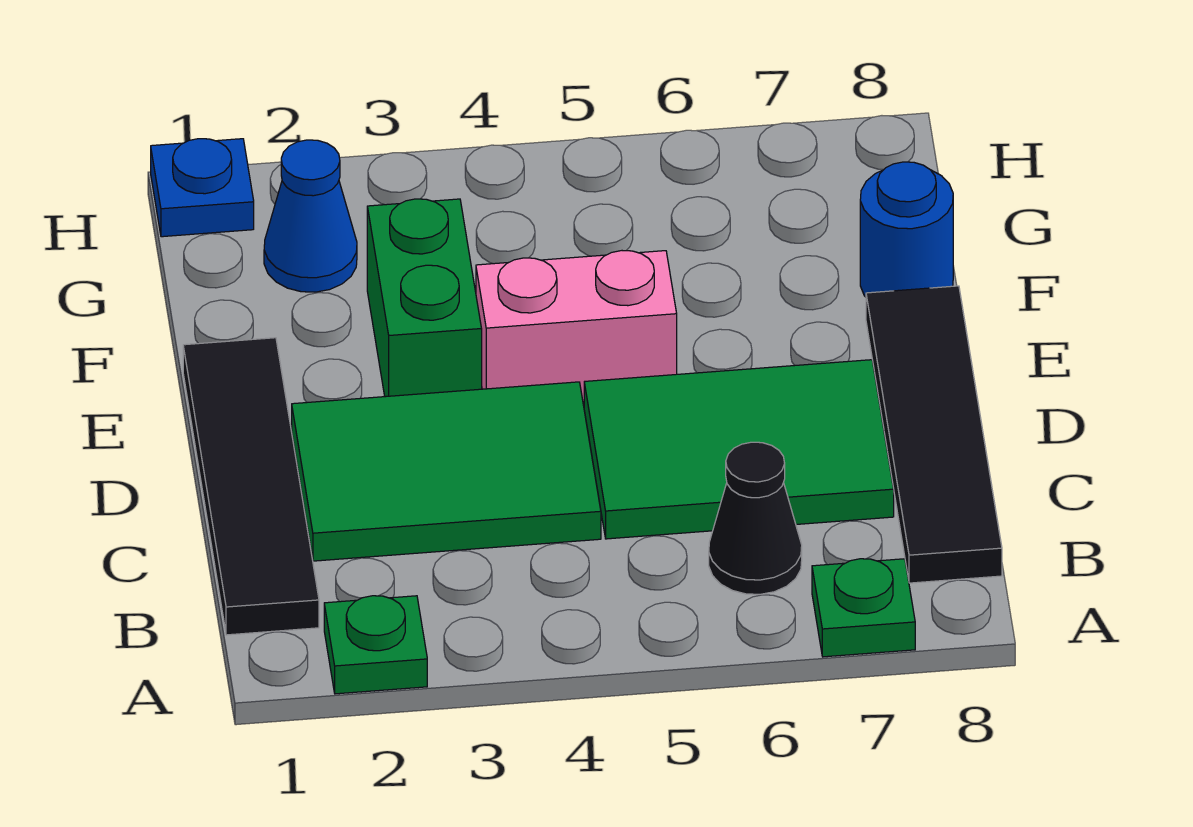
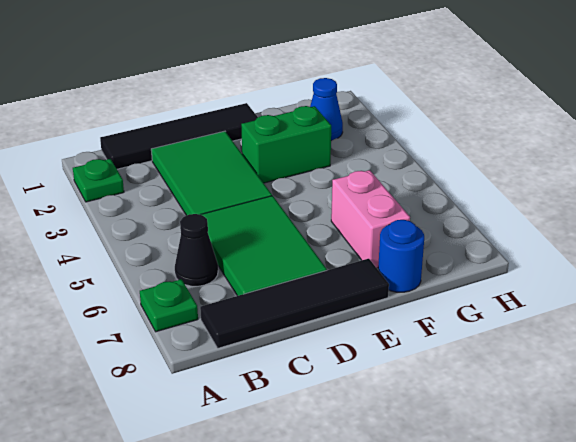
pink brick E4:E5 level 1 -> pink brick F6:F7 level 1
blue plate H1 level 1 -> none

